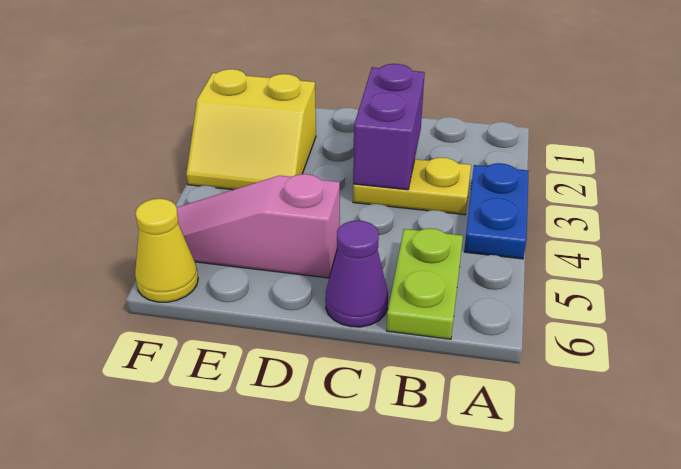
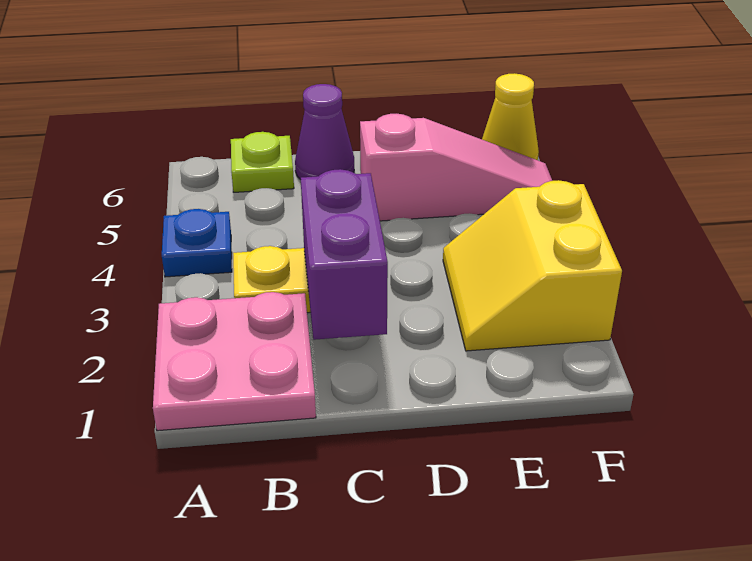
none -> pink plate A1:B2 level 1
blue plate A3:A4 level 1 -> blue plate A4 level 1
lime plate B5:B6 level 1 -> lime plate B6 level 1
yellow slope E2:F3 level 1 top 2 -> yellow slope E2:F3 level 1 top F

